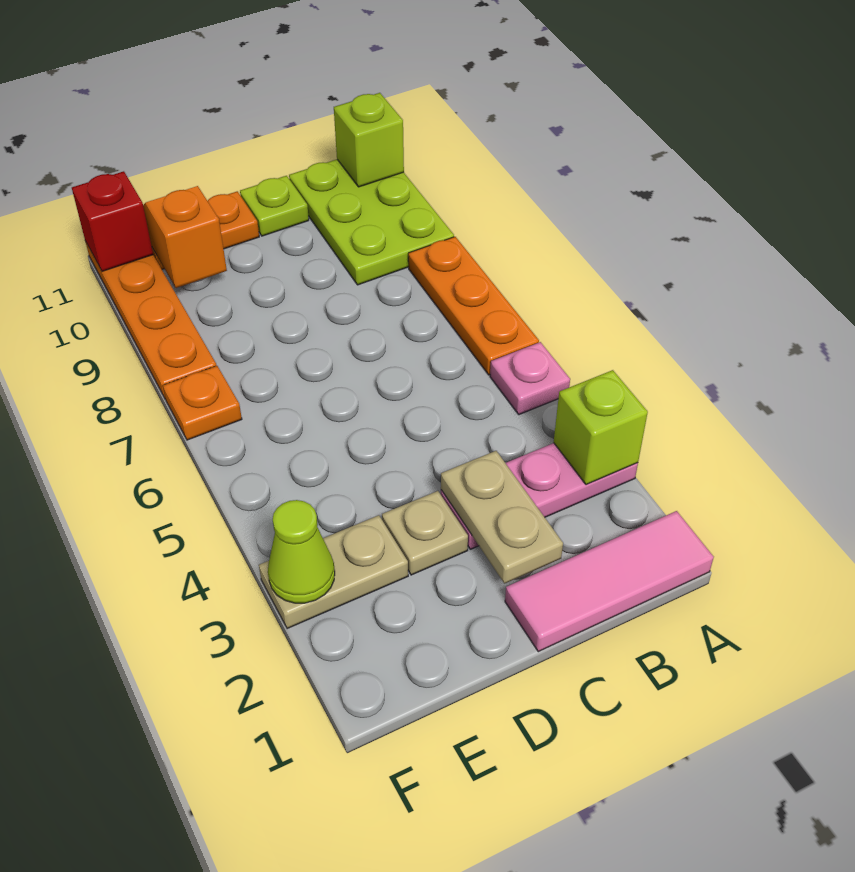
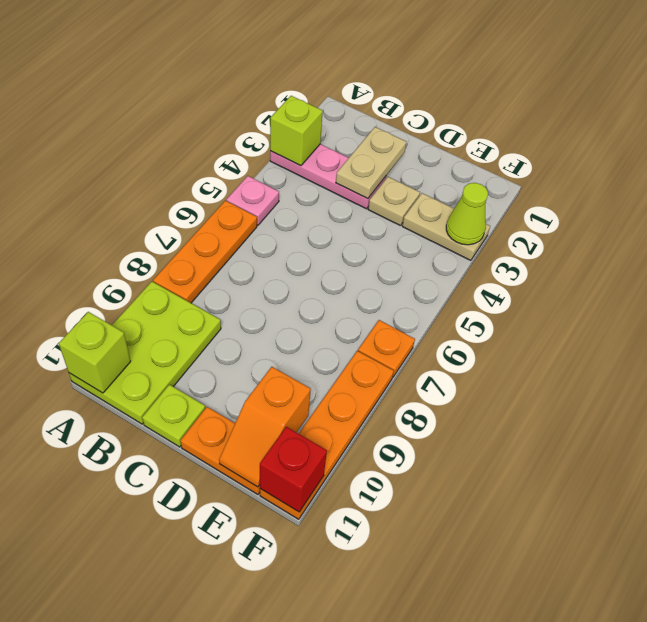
pink tile A1:C1 level 1 -> none

